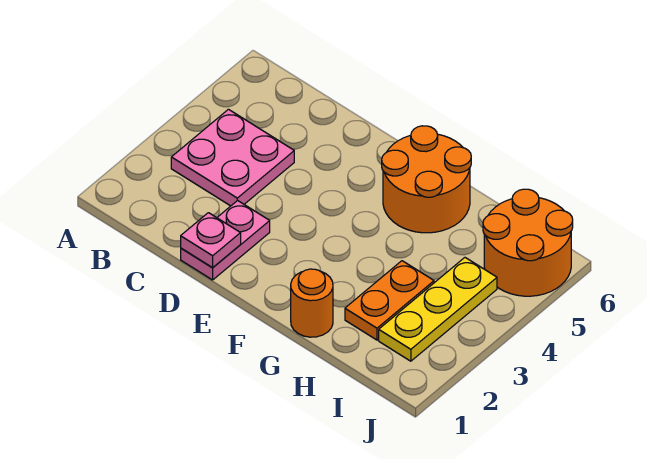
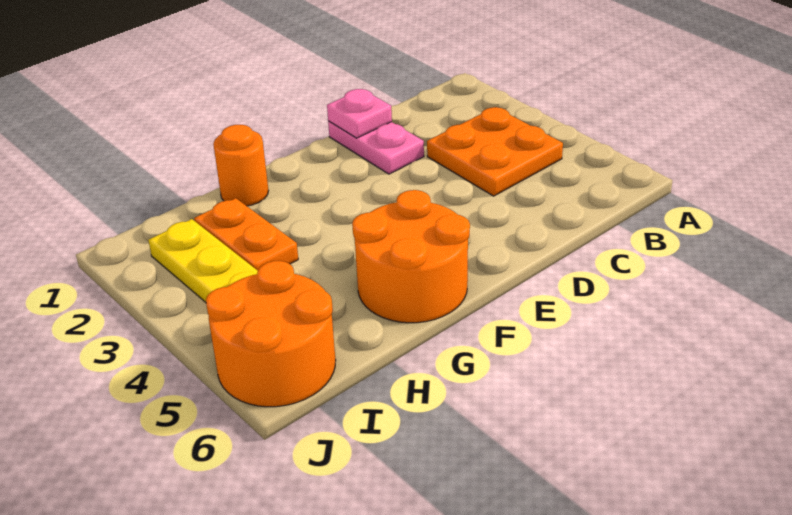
pink plate B3:C4 level 1 -> orange plate B3:C4 level 1

